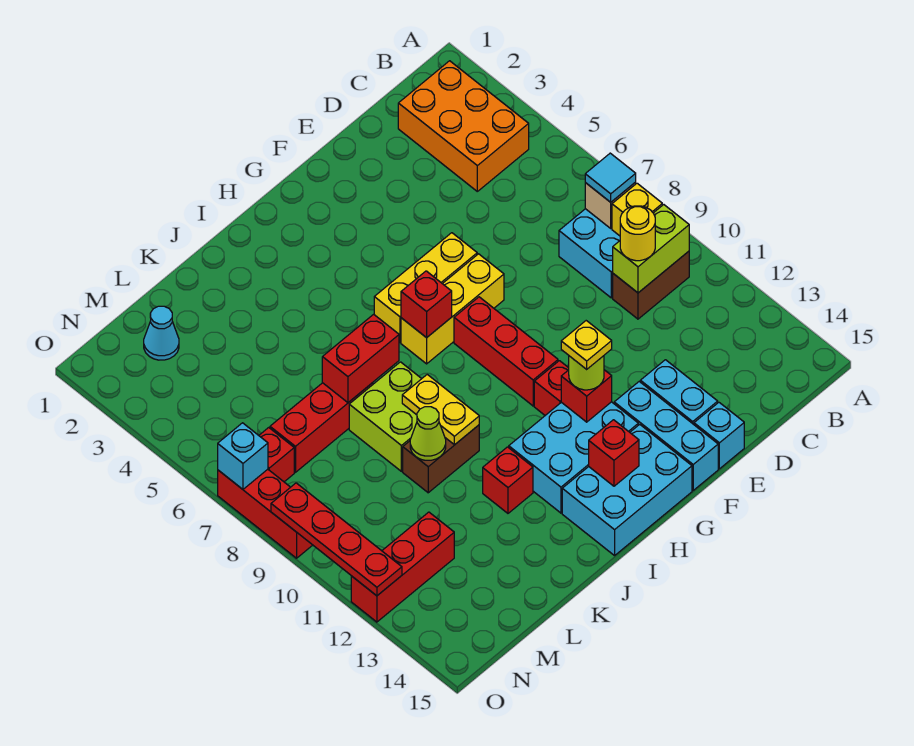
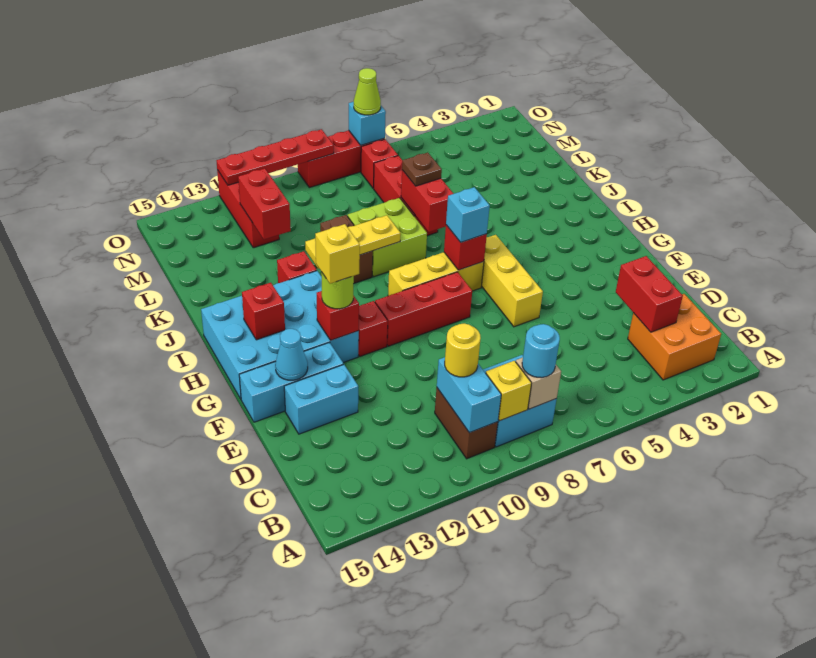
orange brick B2:C4 level 1 -> orange brick B2:C3 level 1
cyan tile B8 level 3 -> cyan round brick B8 level 3
lime brick B10:C10 level 2 -> cyan brick B10:C10 level 2
none -> red brick C3:D3 level 2
cyan brick E15 level 1 -> cyan brick H7 level 3
yellow brick F7:H7 level 1 -> yellow brick H7:H9 level 1
yellow plate G12 level 4 -> yellow brick G12 level 4
yellow plate J9:J10 level 2 -> yellow plate J9:J11 level 2
none -> brown plate K7 level 3
lime cone K10 level 2 -> lime cone O7 level 3
none -> red brick L12:M12 level 2
cyan cone M2 level 1 -> cyan cone F14 level 2

